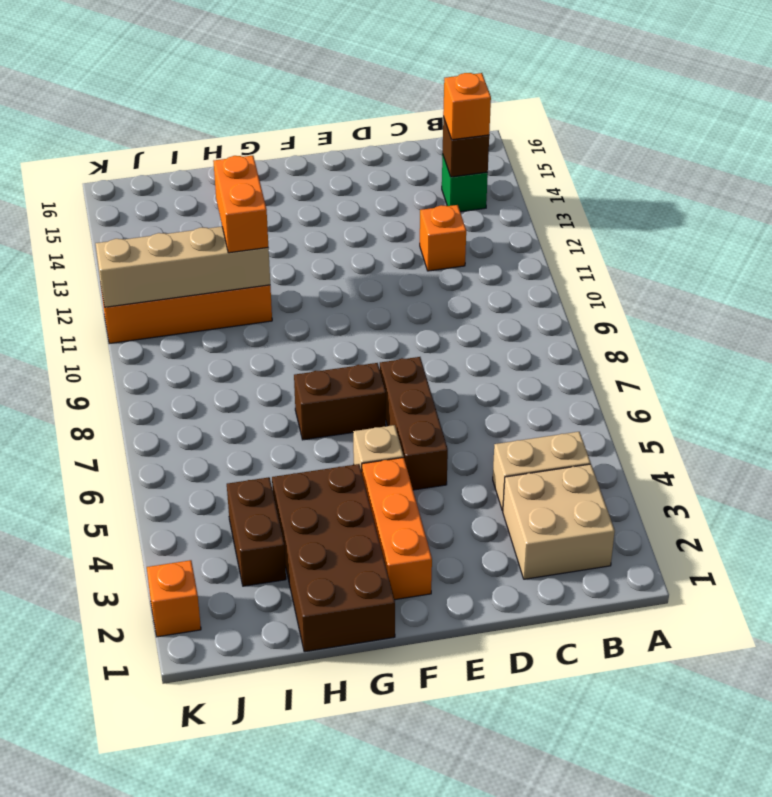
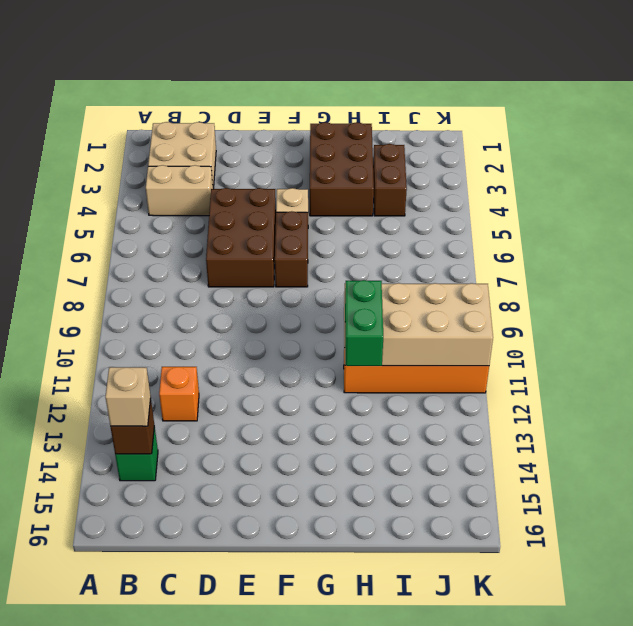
orange brick B14 level 3 -> tan brick B14 level 3
brown brick E5:E7 level 1 -> brown brick D5:E7 level 1
orange brick F2:F4 level 1 -> none
brown brick F7:G7 level 1 -> brown brick F6:F7 level 1
brown brick G1:H4 level 1 -> brown brick G2:H4 level 1
tan brick H11:K11 level 2 -> tan brick H10:K11 level 2
orange brick H11:H12 level 3 -> green brick H11:H12 level 3
orange brick K2 level 1 -> none

